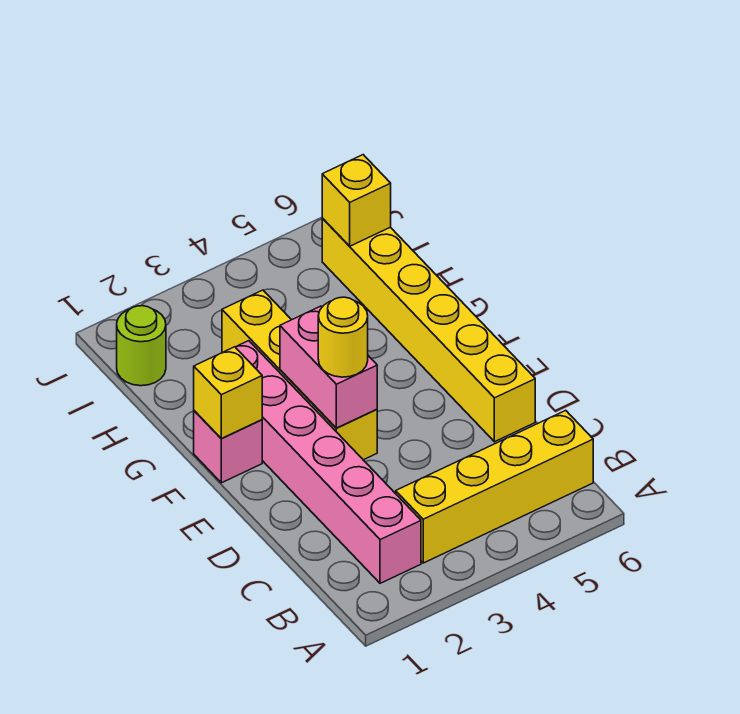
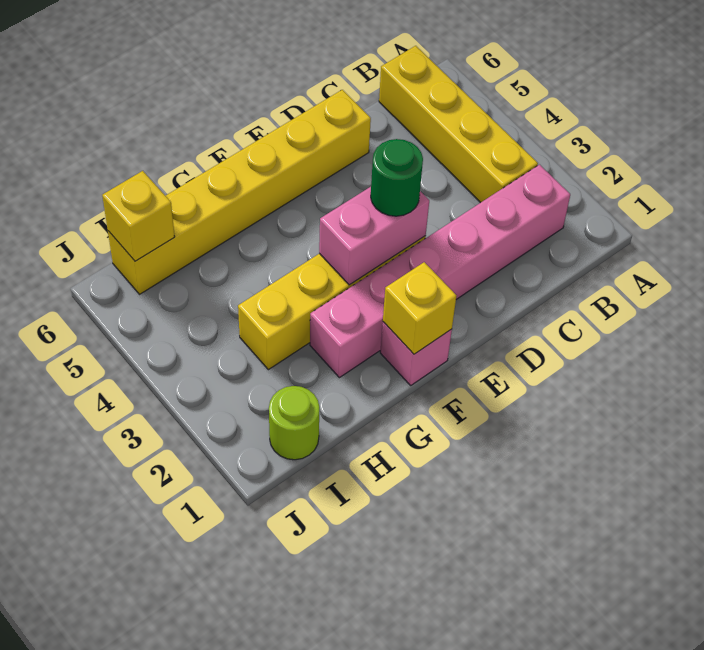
yellow round brick E3 level 3 -> green round brick E3 level 3

